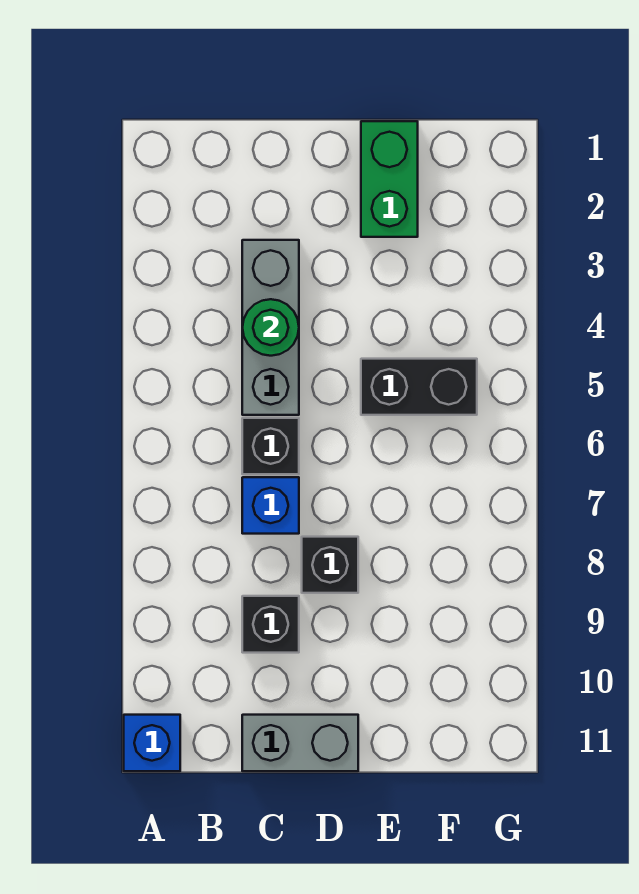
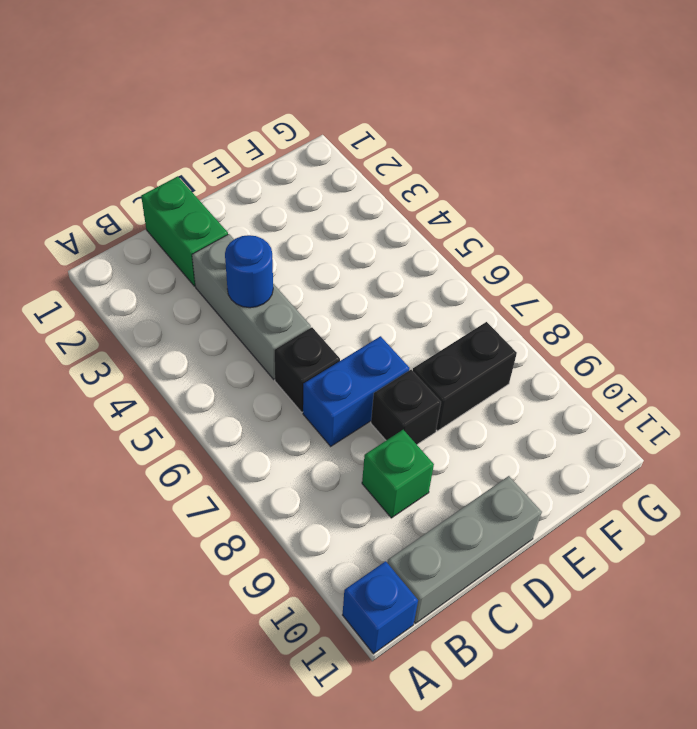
green round brick C4 level 2 -> blue round brick C4 level 2
blue brick C7 level 1 -> blue brick C7:D7 level 1
black brick C9 level 1 -> green brick C9 level 1
grey brick C11:D11 level 1 -> grey brick B11:D11 level 1
green brick E1:E2 level 1 -> green brick C1:C2 level 1
black brick E5:F5 level 1 -> black brick E8:F8 level 1

